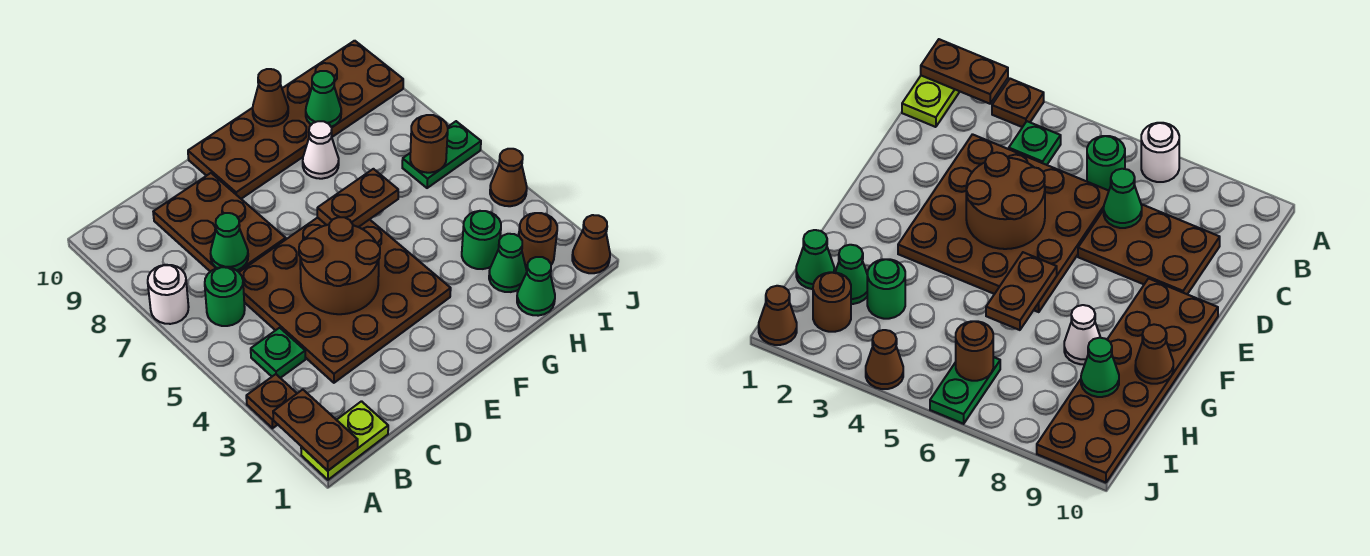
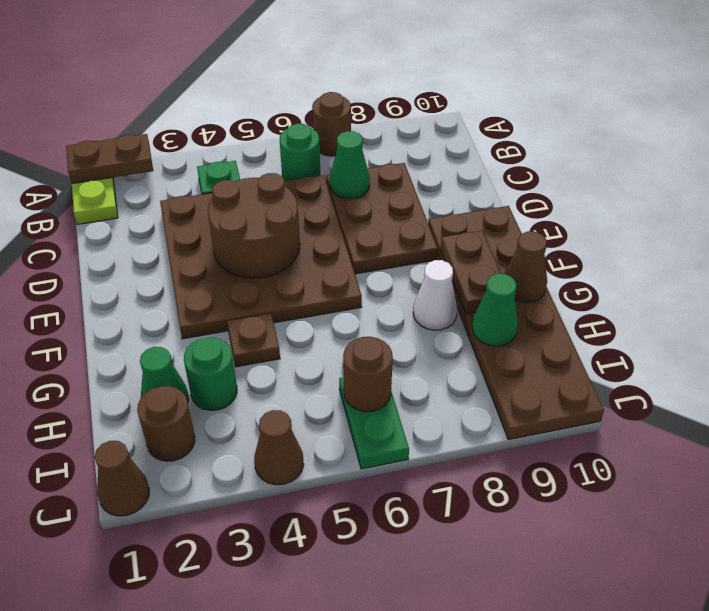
brown plate A3 level 1 -> brown plate G4 level 1
white round brick A7 level 1 -> brown round brick A7 level 1
brown plate C7:D9 level 1 -> brown plate C7:E8 level 1
brown plate F6:G6 level 2 -> brown plate F9:G9 level 2
green cone H1 level 1 -> none

